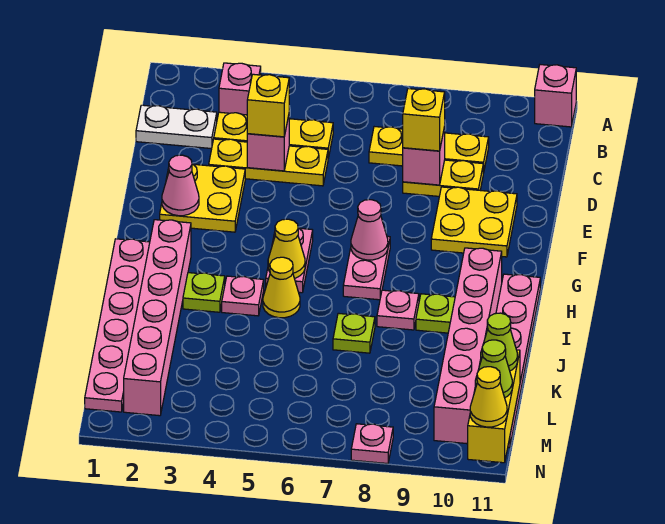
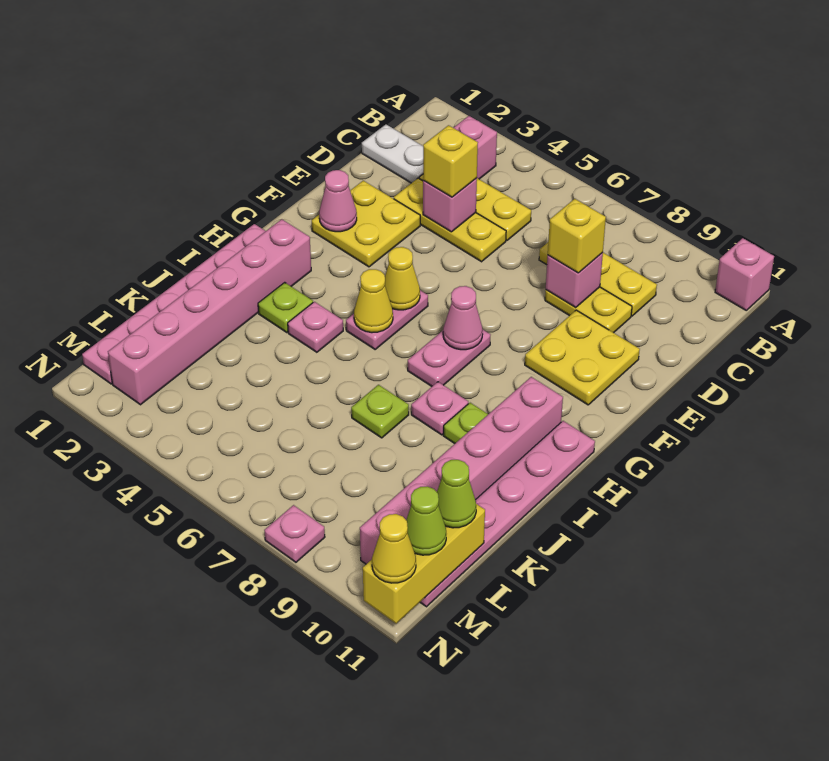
yellow cone I5 level 1 -> yellow cone G5 level 2

